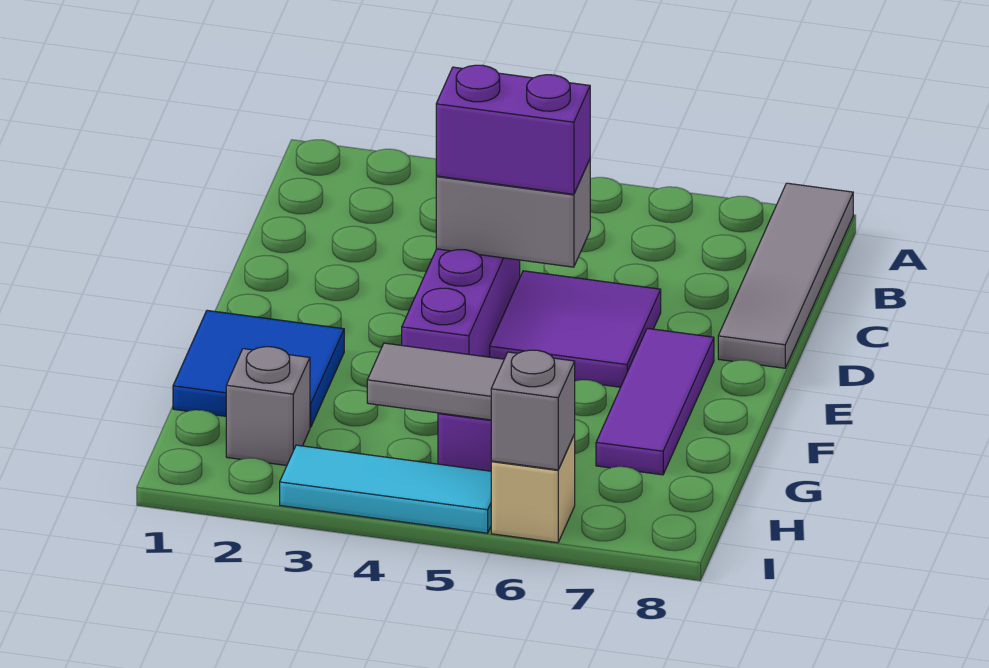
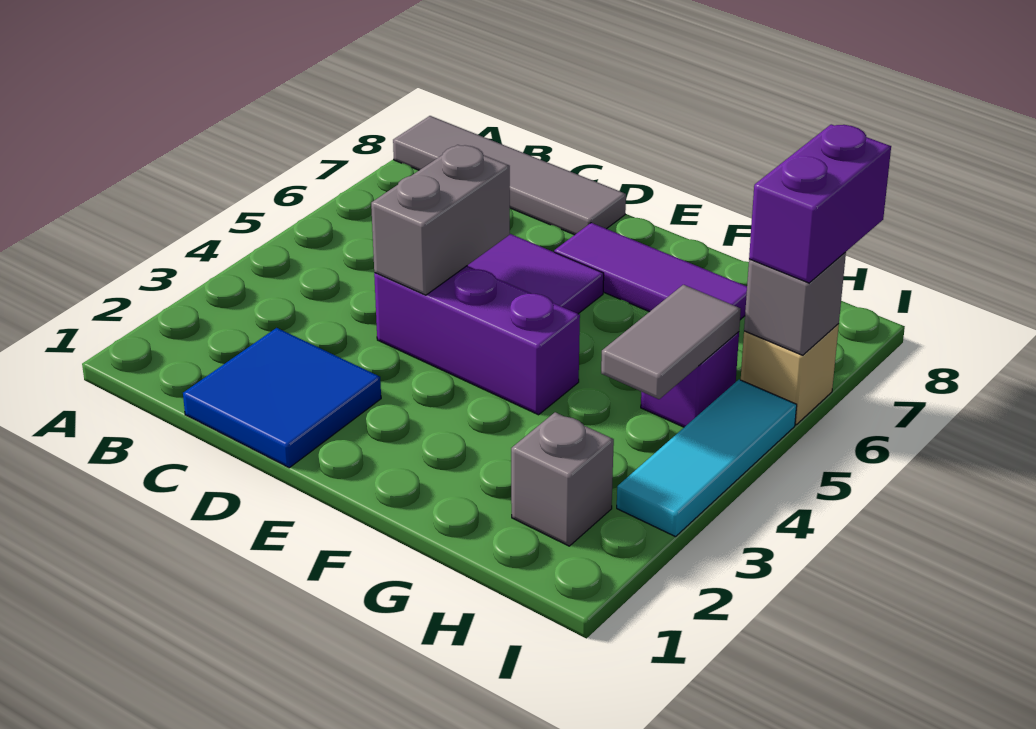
purple brick D4:D5 level 3 -> purple brick I6:I7 level 3
blue tile F1:G2 level 1 -> blue tile C1:D2 level 1

